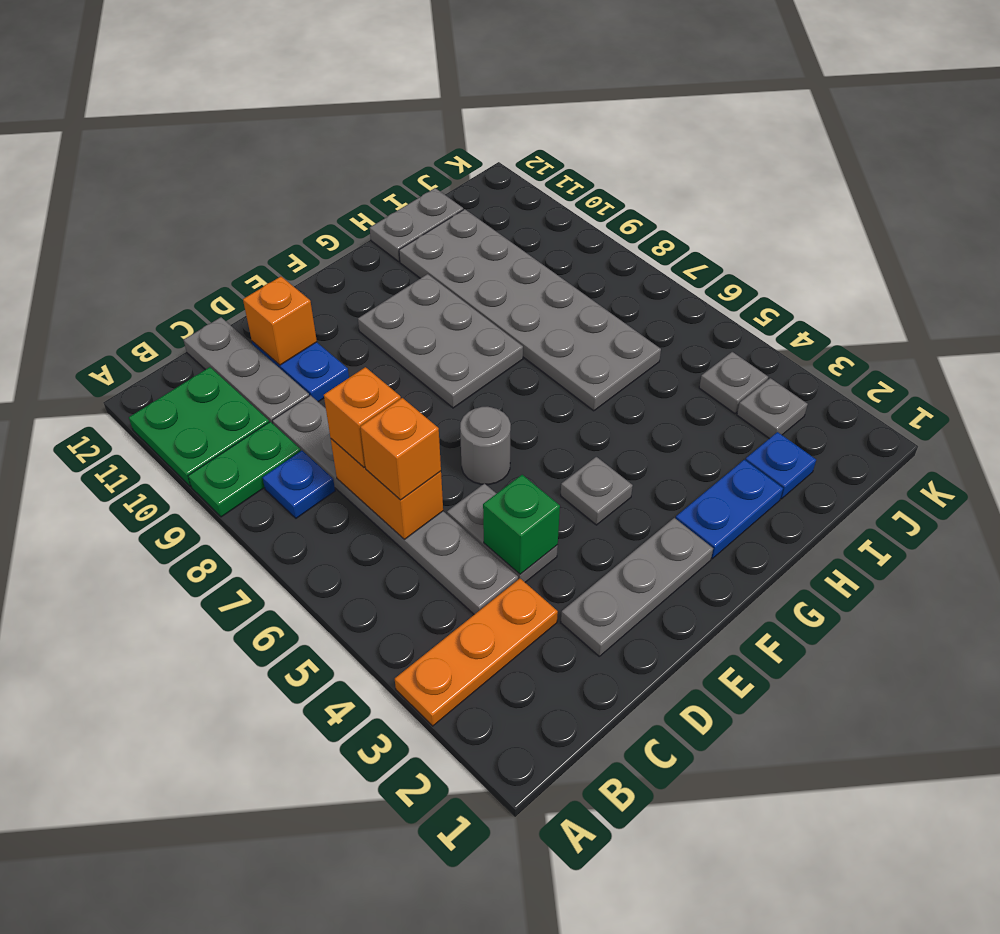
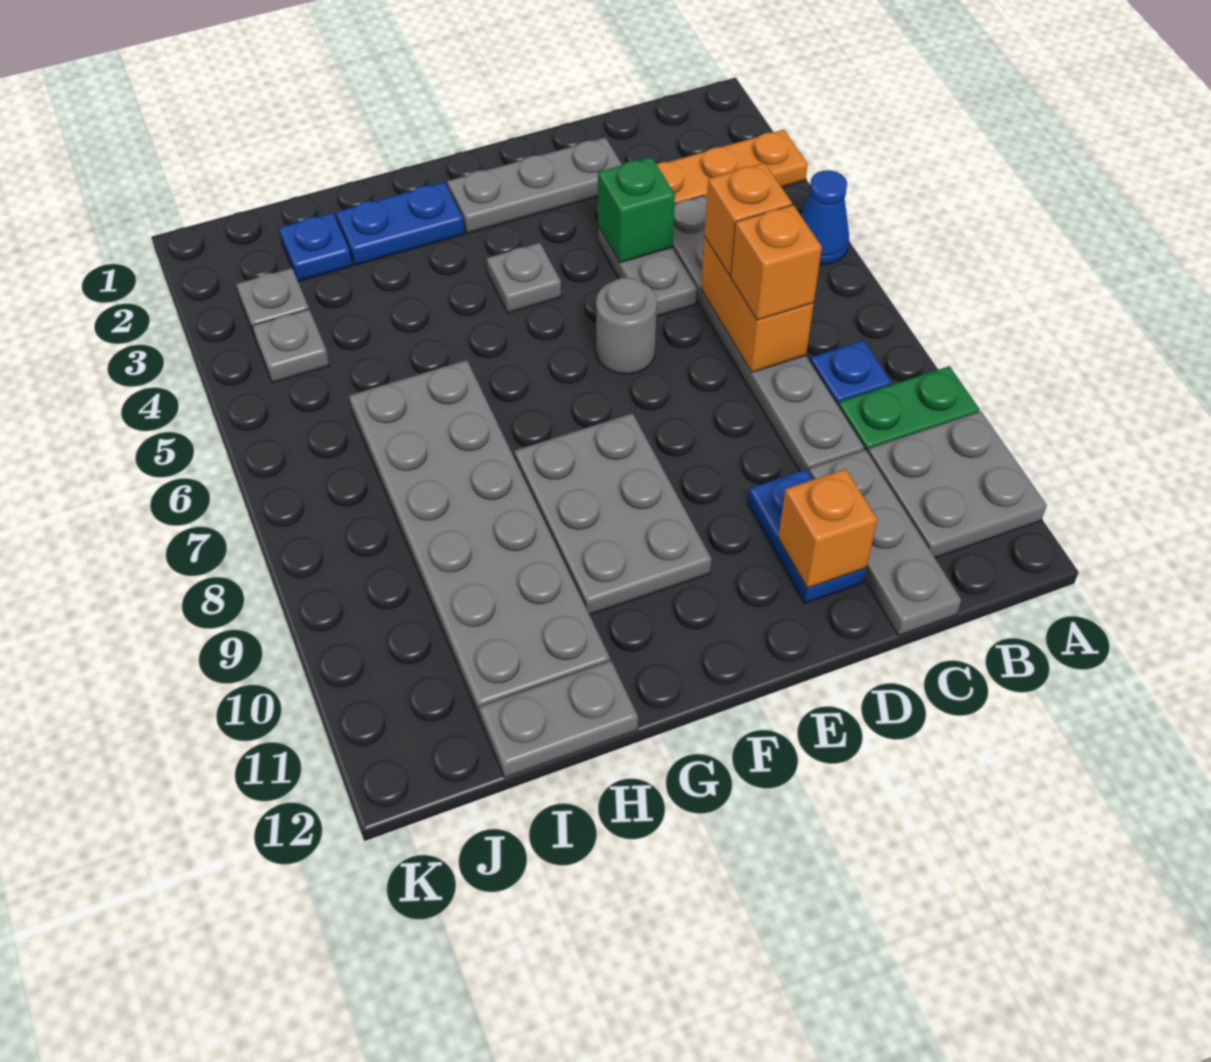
none -> blue cone A5 level 1
green plate A10:B11 level 1 -> grey plate A10:B11 level 1

